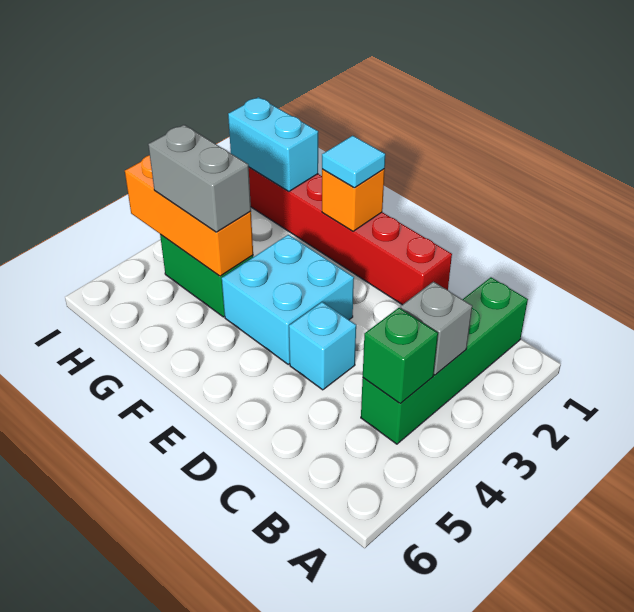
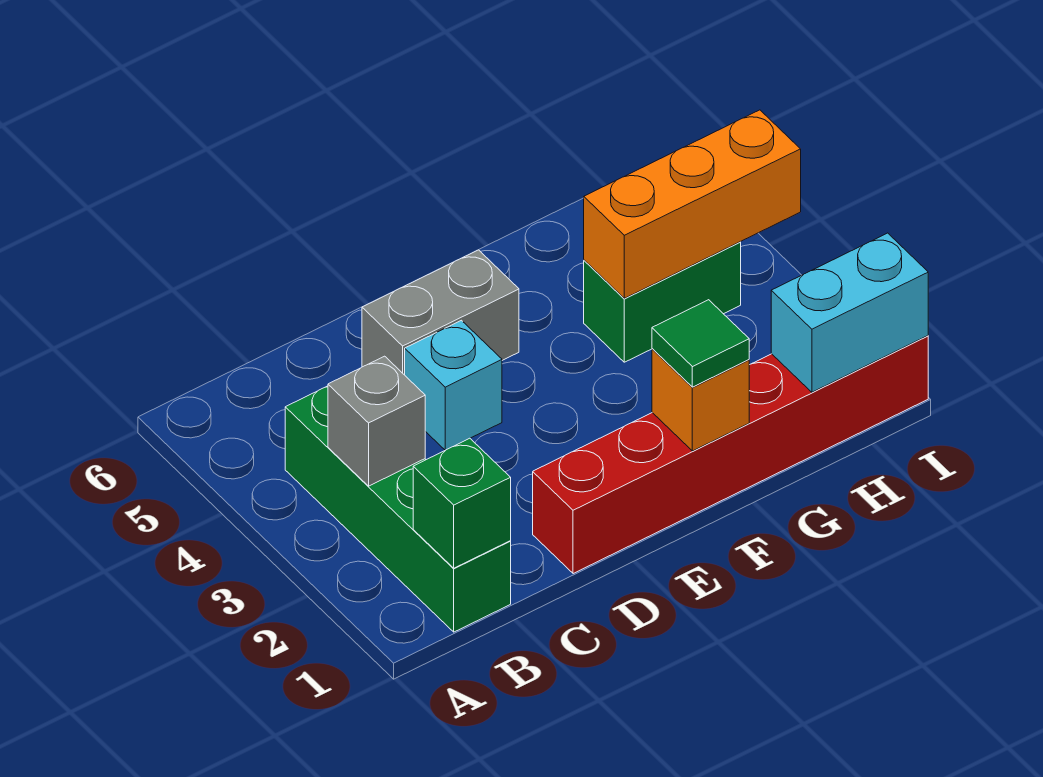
green brick B4 level 2 -> green brick B1 level 2
cyan brick E3:F4 level 1 -> none
cyan tile F1 level 3 -> green tile F1 level 3
grey brick G4:H4 level 3 -> grey brick D5:E5 level 1

